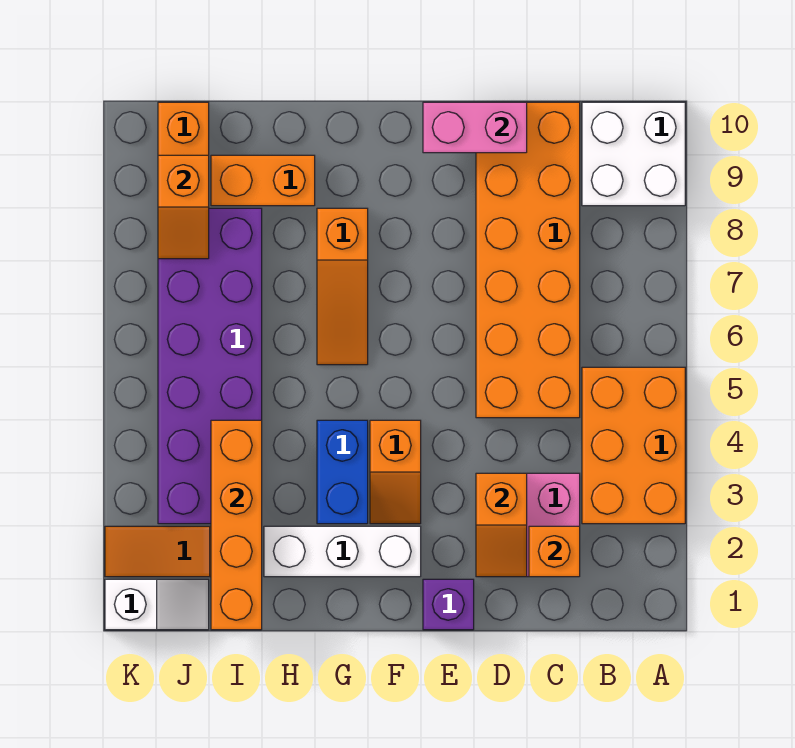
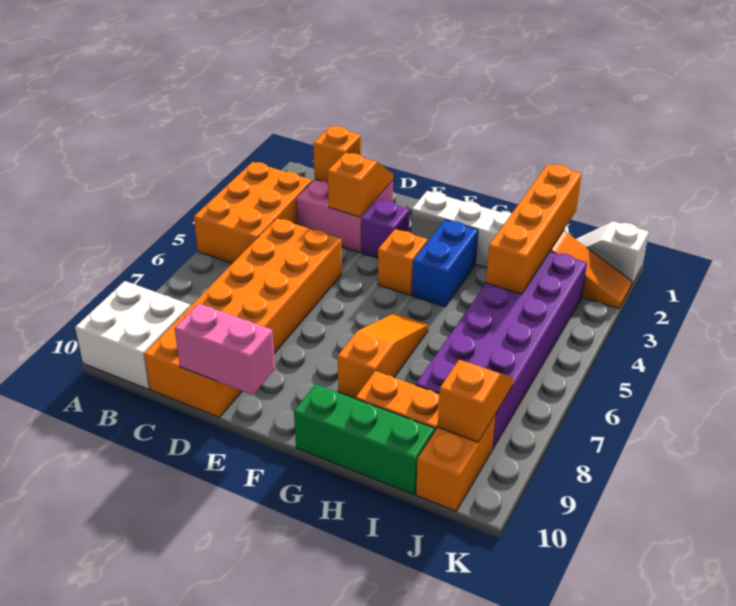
purple brick E1 level 1 -> purple brick E3 level 1
none -> green brick G10:I10 level 1

